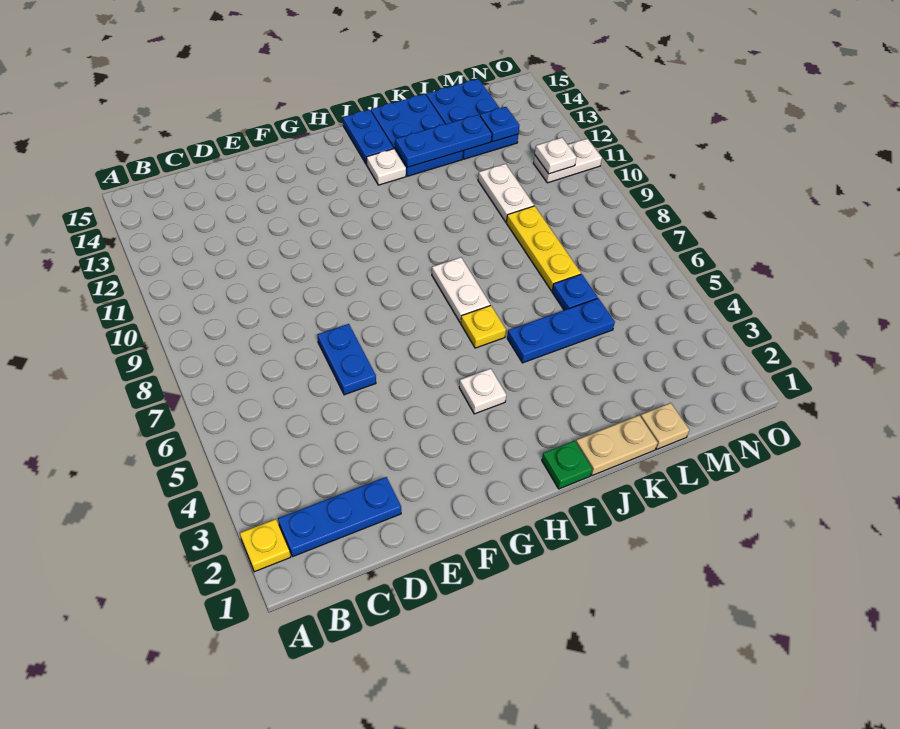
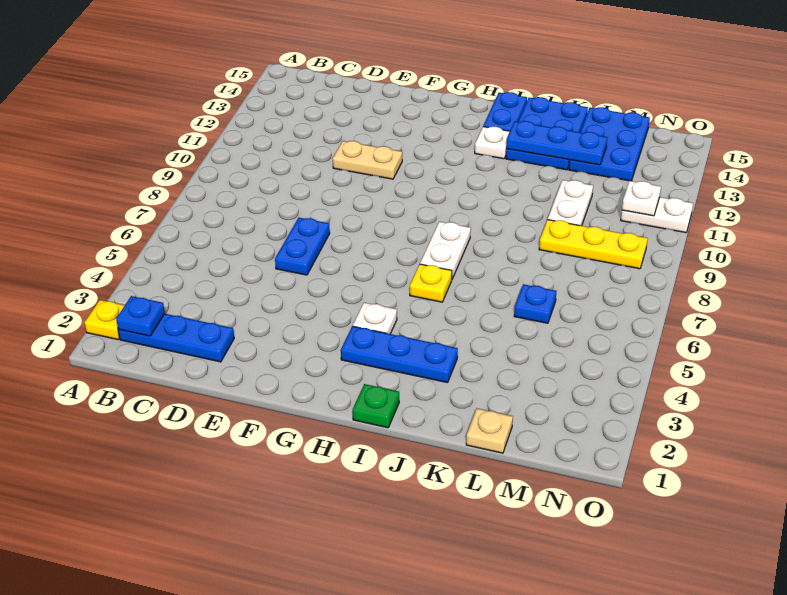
tan plate J1:K1 level 1 -> tan plate E11:F11 level 1
blue plate J5:L5 level 1 -> blue plate H3:J3 level 1
yellow plate L7:L9 level 1 -> yellow plate L9:N9 level 1
blue plate M13 level 2 -> blue plate B2 level 2

